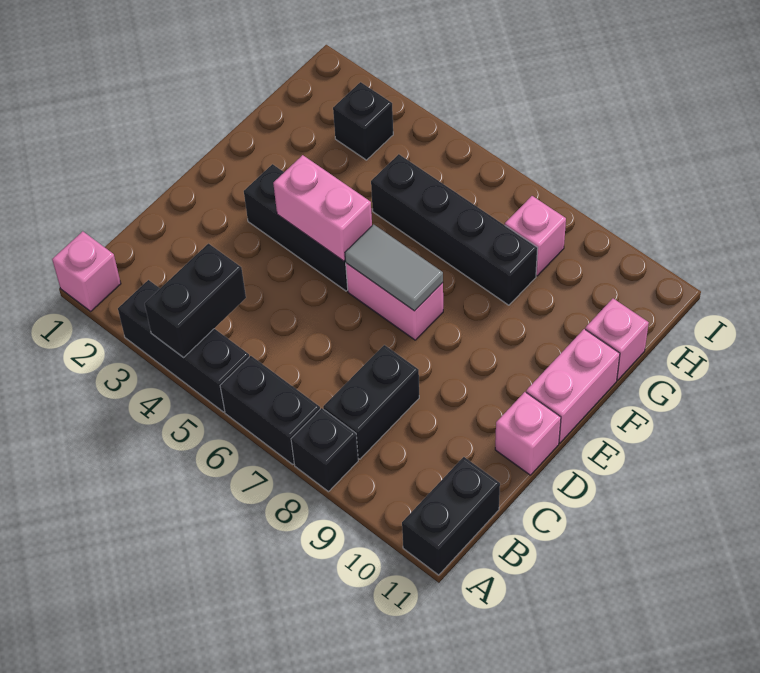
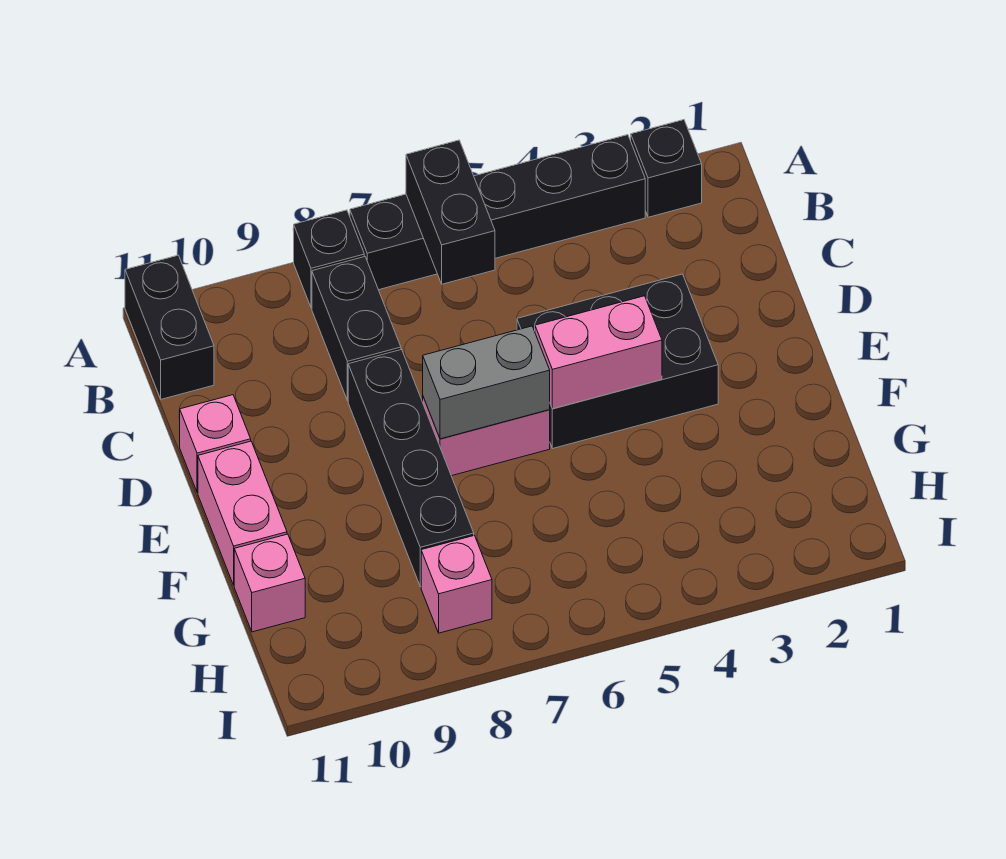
pink brick A1 level 1 -> none
black brick A4:B4 level 2 -> black brick A6:B6 level 2
black brick E3:E5 level 1 -> black brick D3:E5 level 1
grey tile E6:E7 level 2 -> grey brick E6:E7 level 2
black brick G5:G8 level 1 -> black brick D8:G8 level 1
black brick H3 level 1 -> black brick A2 level 1

